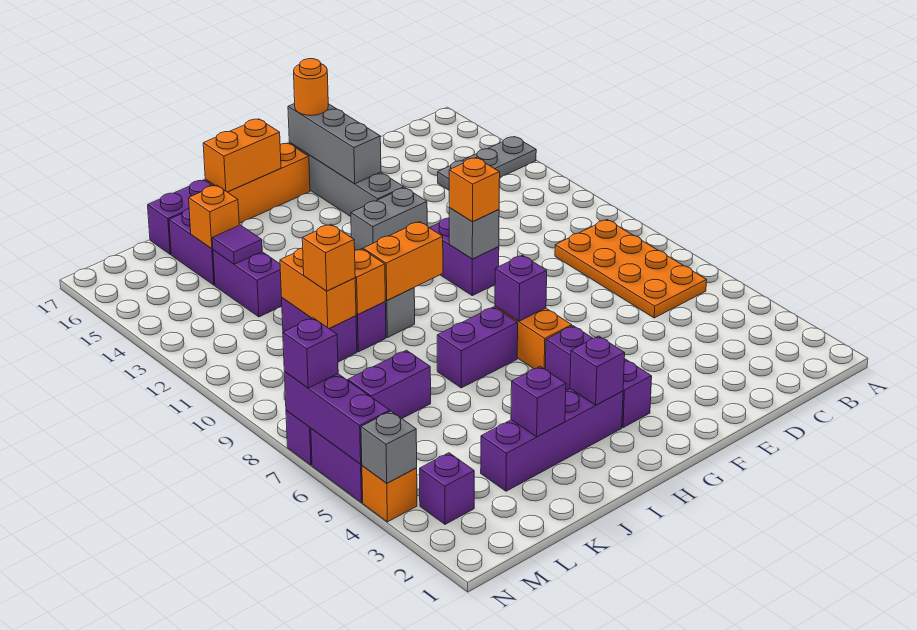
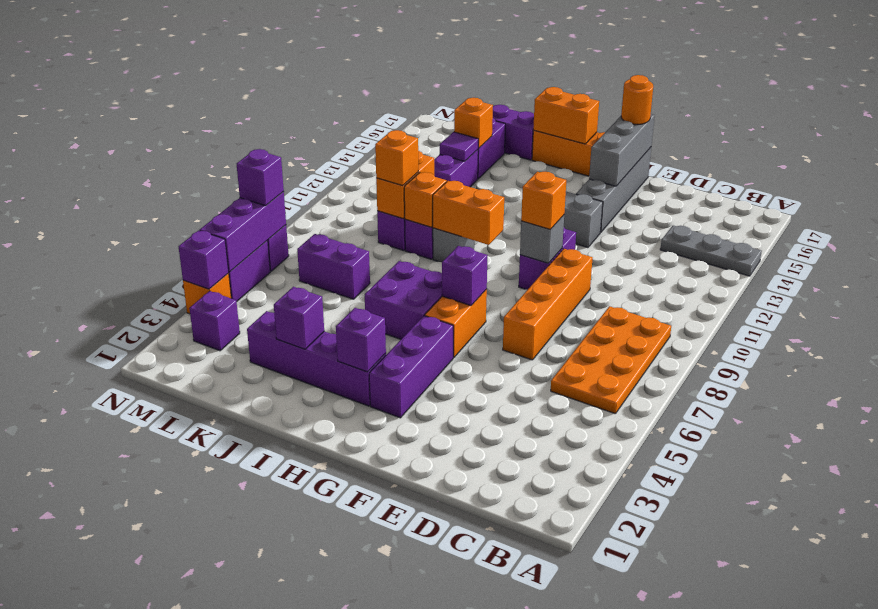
none -> orange brick E7:E10 level 1
purple brick H7:I7 level 1 -> purple brick H6:I7 level 1
grey brick N4 level 2 -> purple brick N4 level 2

